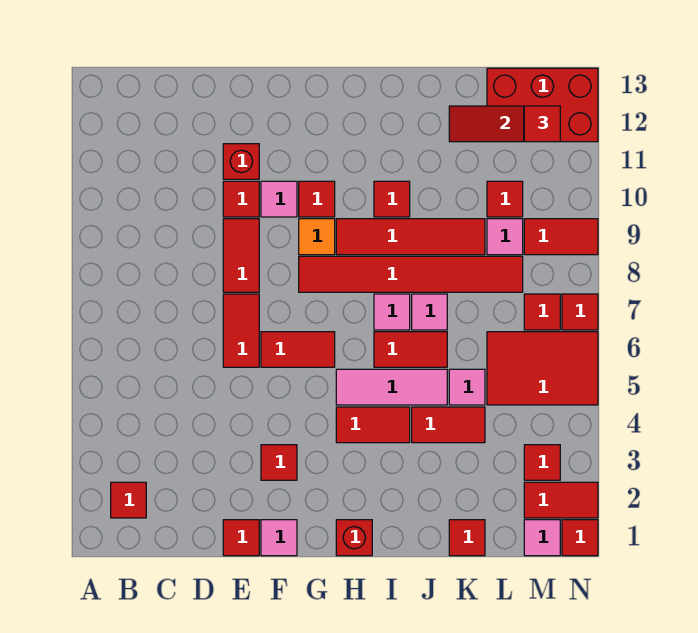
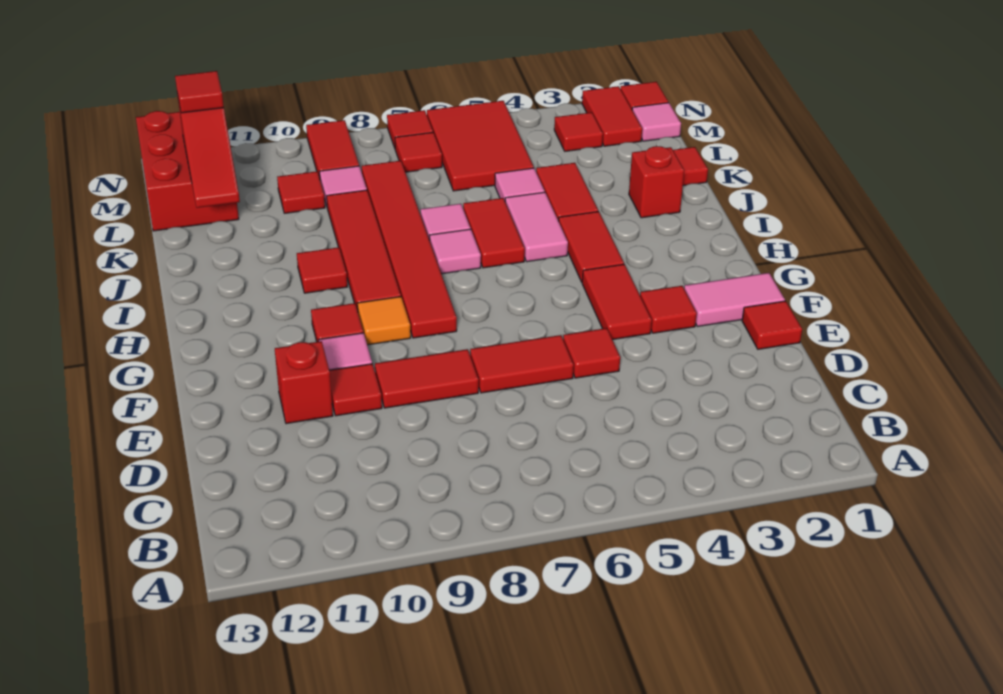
red tile B2 level 1 -> red tile E5 level 1
pink tile F1 level 1 -> pink tile F1:F2 level 1
red tile F6:G6 level 1 -> red tile F4:G4 level 1
red brick H1 level 1 -> red brick J2 level 1
pink tile H5:J5 level 1 -> pink tile I5:J5 level 1

